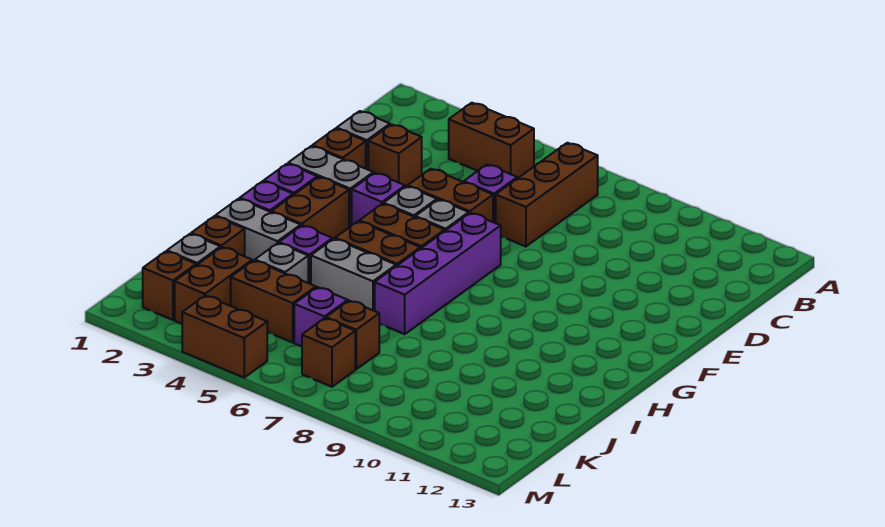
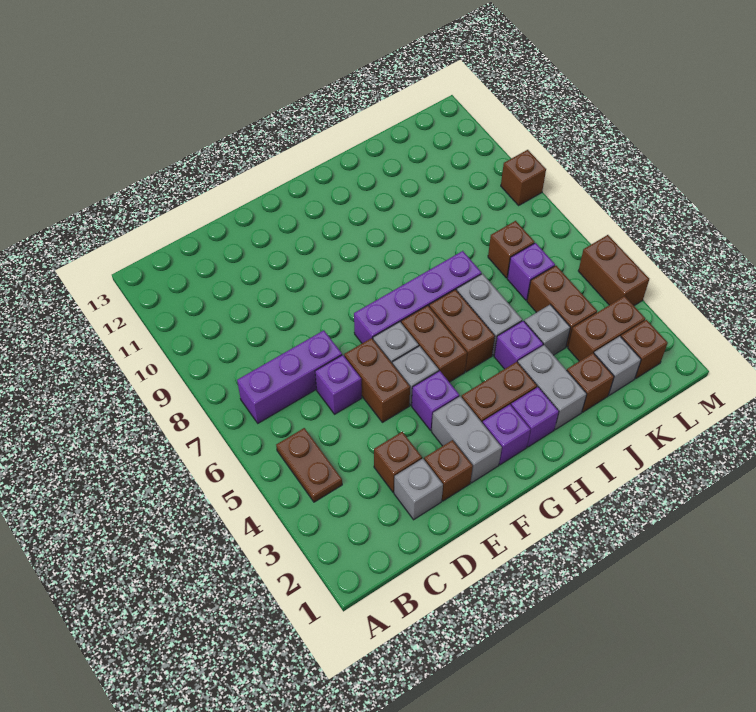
brown brick B4:B5 level 1 -> brown plate B4:B5 level 1
brown brick B7:D7 level 1 -> purple brick B7:D7 level 1
brown brick L7 level 1 -> brown brick M9 level 1

